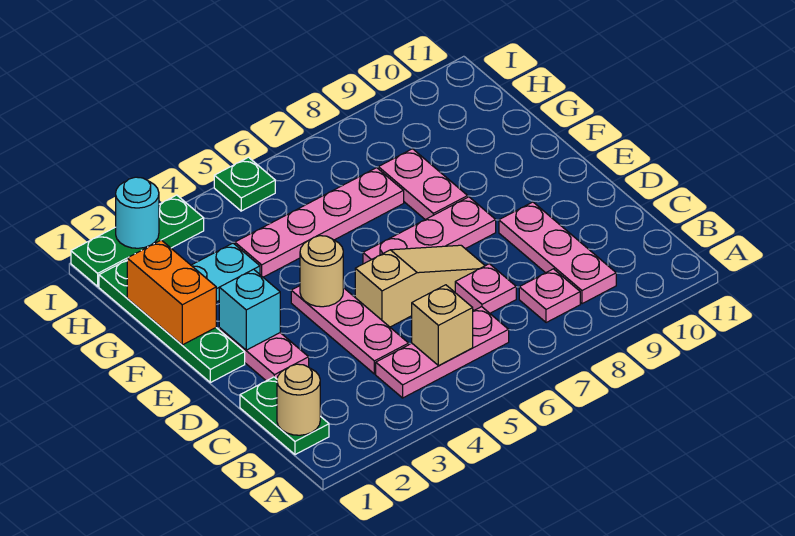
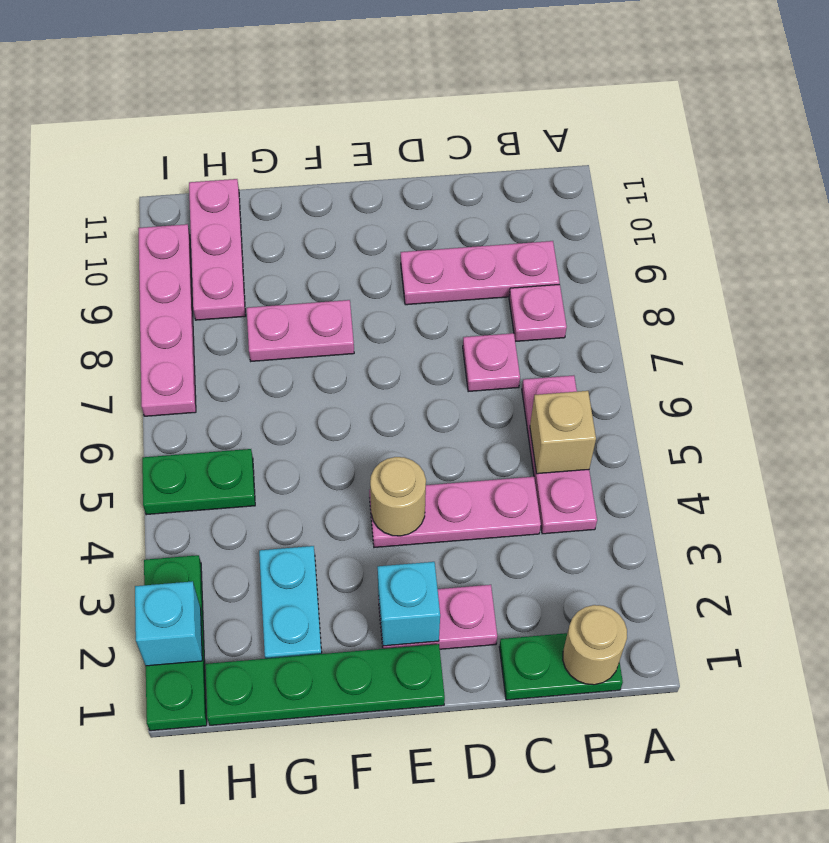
tan slope D5:D7 level 1 top 5 -> none
pink plate E6:E8 level 1 -> pink plate H9:H11 level 1
orange brick F1:G1 level 2 -> none
pink plate G4:G7 level 1 -> pink plate I7:I10 level 1
cyan round brick I2 level 2 -> cyan brick I2 level 2
green plate I5 level 1 -> green plate H5:I5 level 1

